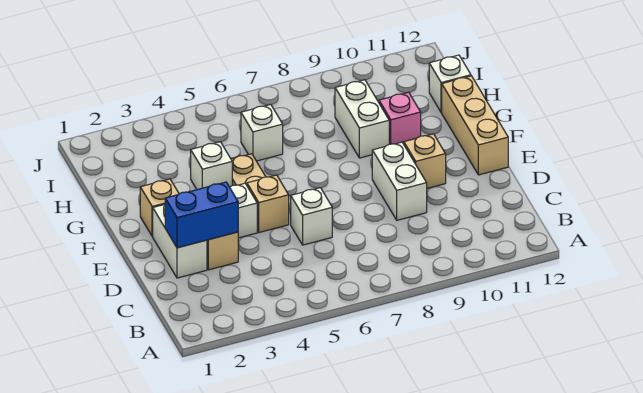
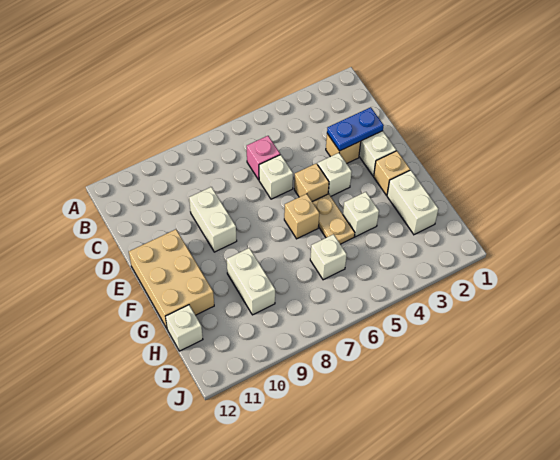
blue brick D2:D3 level 2 -> blue plate D2:D3 level 2
tan brick E10 level 1 -> tan brick F6 level 1
tan brick E12:G12 level 1 -> tan brick E11:G12 level 1
none -> white brick G2:H2 level 1
pink brick G10 level 1 -> pink brick C6 level 1

